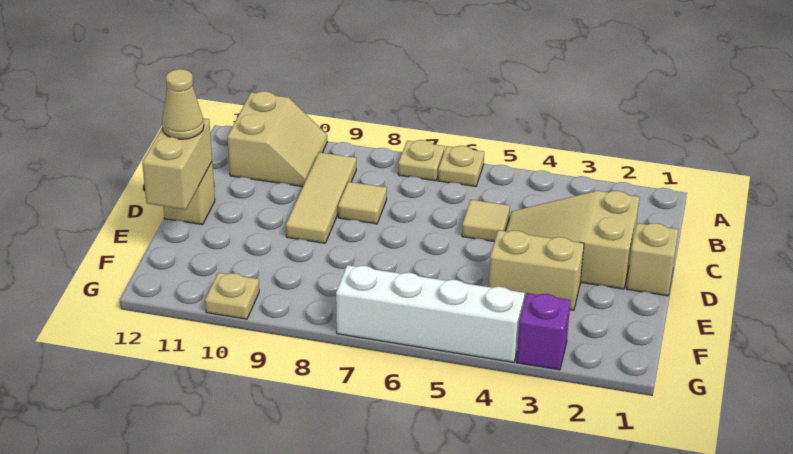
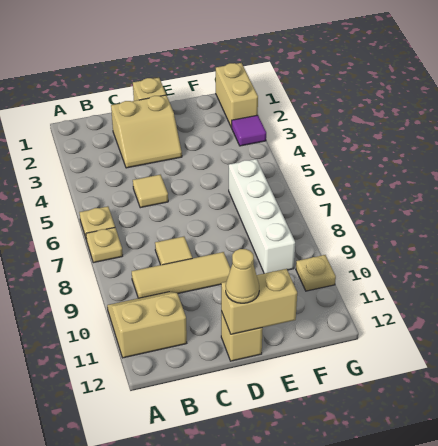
tan slope C2:D4 level 1 top 2 -> tan slope C2:D3 level 1 top 2
tan brick E3:E4 level 1 -> tan brick G1:G2 level 1
purple brick G3 level 1 -> purple tile G3 level 1
white brick G4:G7 level 1 -> white brick F6:F9 level 1

